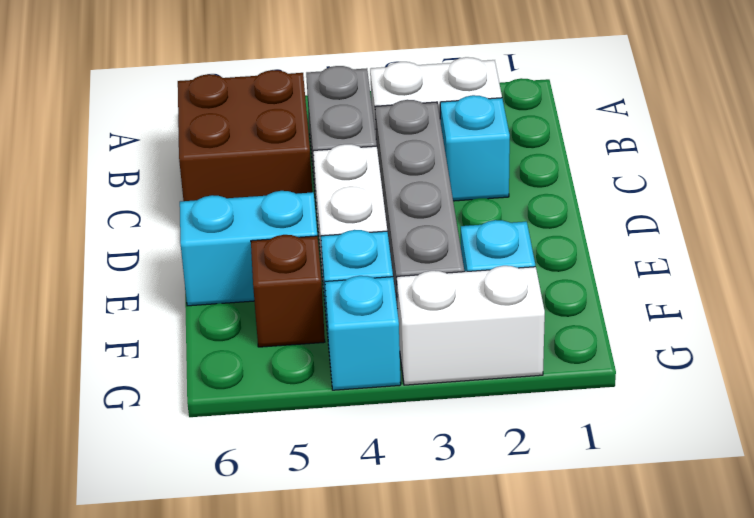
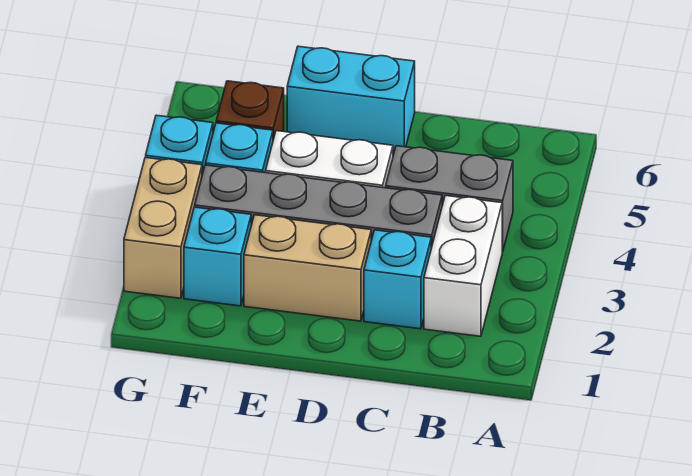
brown brick B5:C6 level 1 -> none
none -> tan brick D2:E2 level 1
cyan brick E5:E6 level 1 -> cyan brick D6:E6 level 1
white brick G2:G3 level 1 -> tan brick G2:G3 level 1

